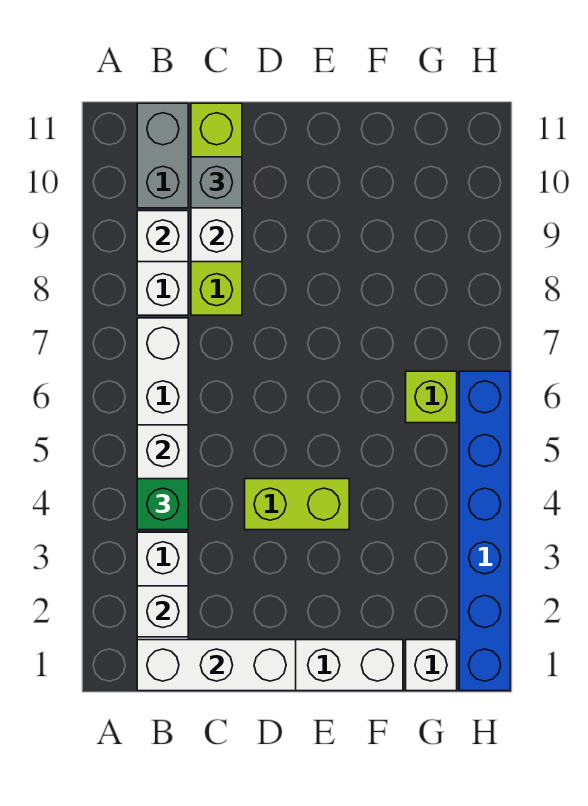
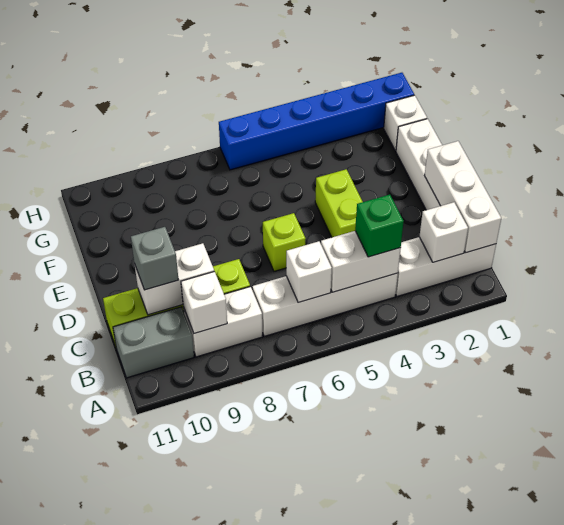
none -> white brick B6 level 2
lime brick G6 level 1 -> lime brick D6 level 1

